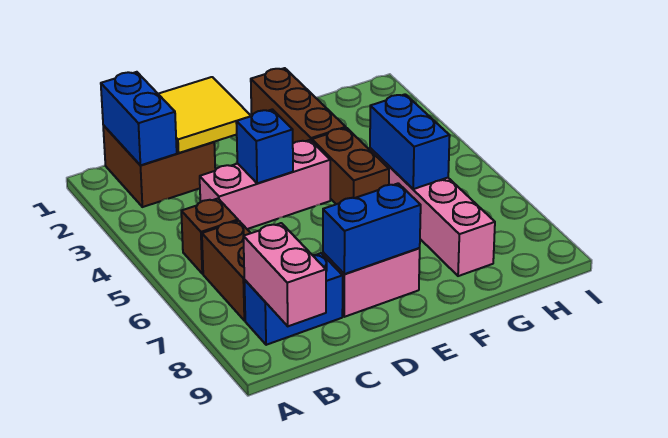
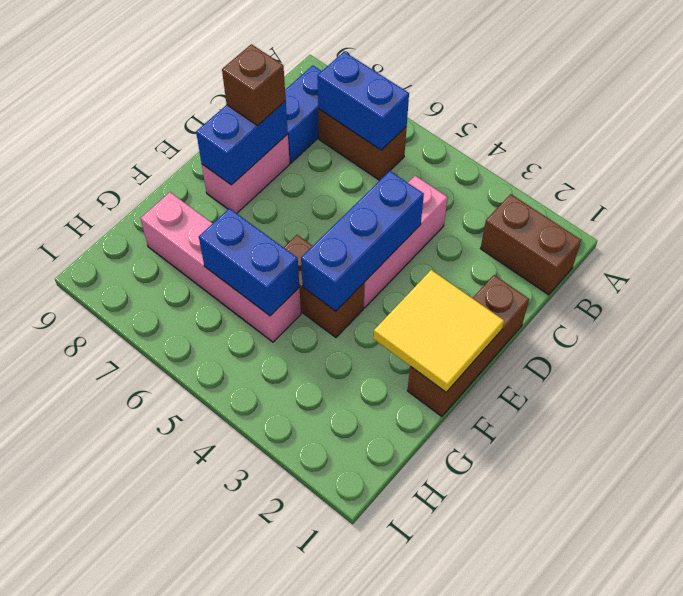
brown brick B1:C2 level 1 -> brown brick B1:B2 level 1
blue brick B1:B2 level 2 -> blue brick B6:B7 level 2
brown brick B5 level 1 -> brown brick D8 level 3
pink brick B8:B9 level 2 -> none
yellow tile C1:D2 level 2 -> yellow tile E1:F2 level 2
blue brick D4 level 2 -> blue brick D4:F4 level 2
brown brick F1:F3 level 1 -> brown brick D1:F1 level 1

